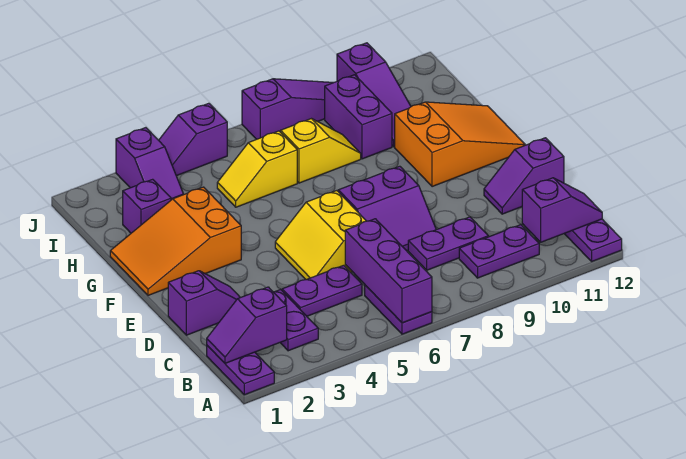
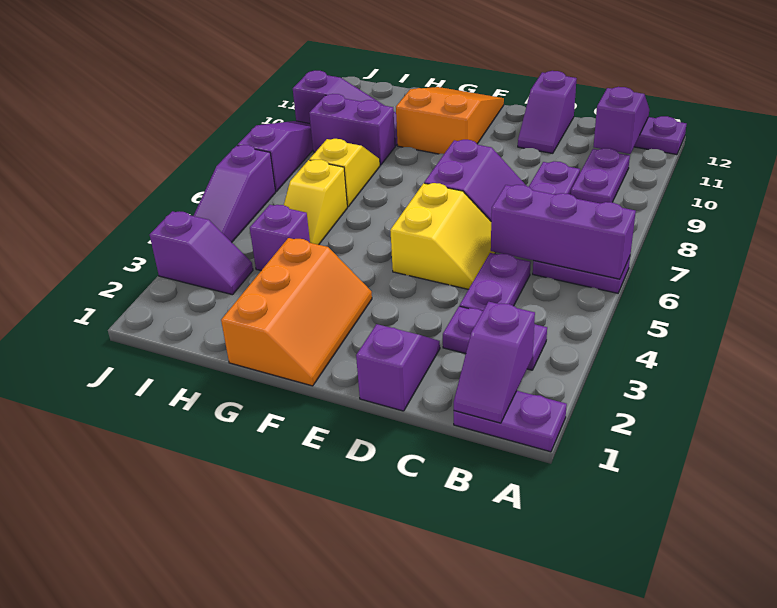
yellow slope D5:E6 level 1 top 6 -> yellow slope D5:E6 level 1 top E
orange slope F1:G3 level 1 top 3 -> orange slope F1:G3 level 1 top G
purple brick H2 level 1 -> purple brick H4 level 1
purple slope J4:J5 level 1 top 5 -> purple slope J4:J6 level 1 top 6

